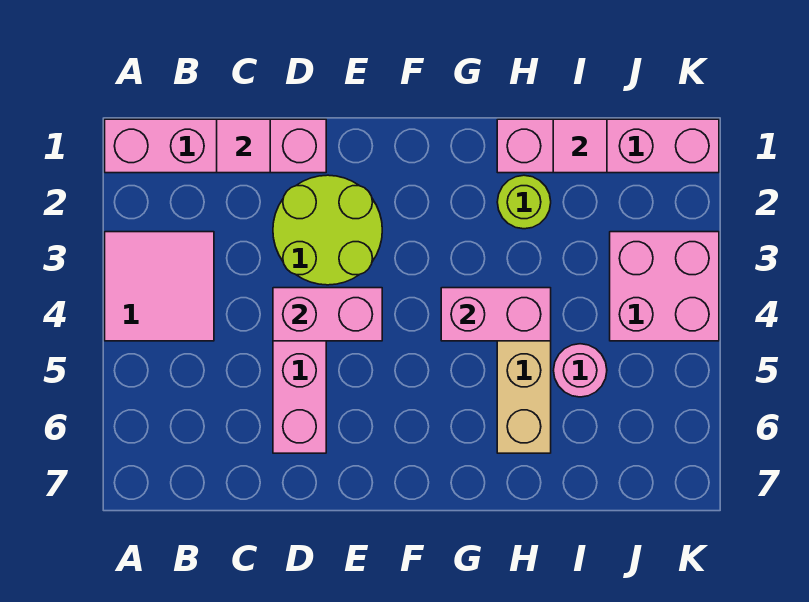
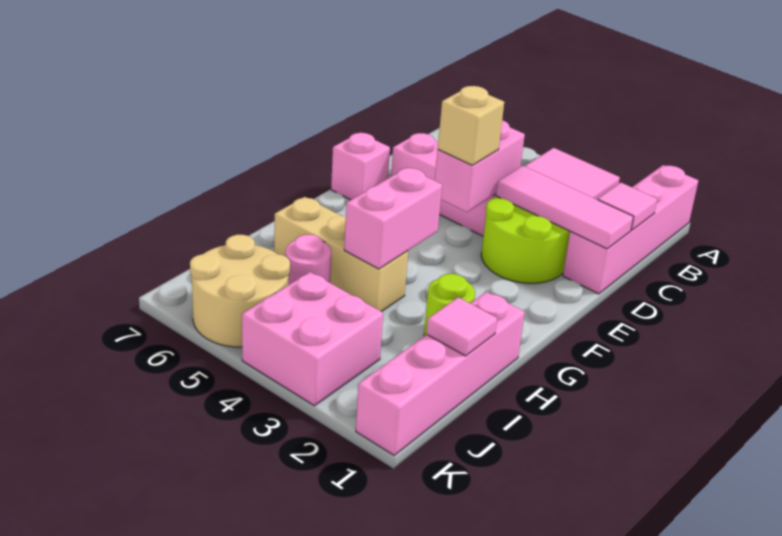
none -> pink tile D1:D3 level 2
none -> tan brick E4 level 3
none -> pink brick E7 level 1
none -> tan round brick J5:K6 level 1

